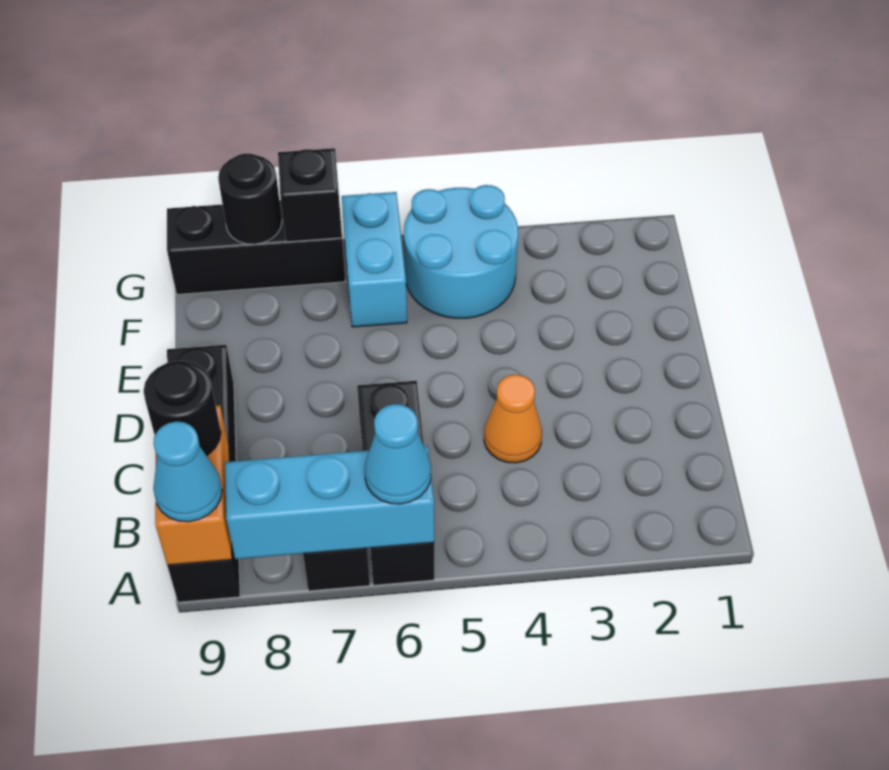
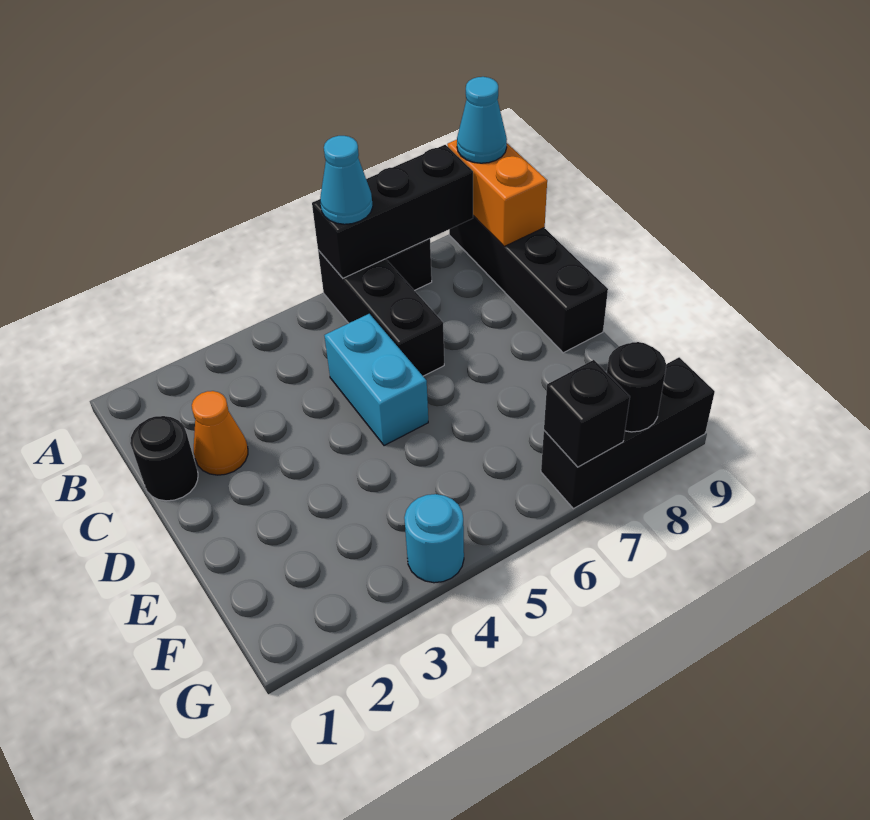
cyan brick A6:A8 level 2 -> black brick A6:A8 level 2
black round brick B9 level 3 -> black round brick C1 level 1
orange cone C4 level 1 -> orange cone C2 level 1
cyan round brick F4:G5 level 1 -> cyan round brick G4 level 1
cyan brick F6:G6 level 1 -> cyan brick C5:D5 level 1

